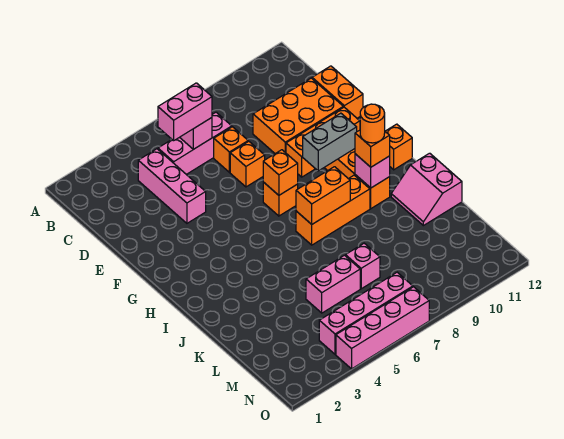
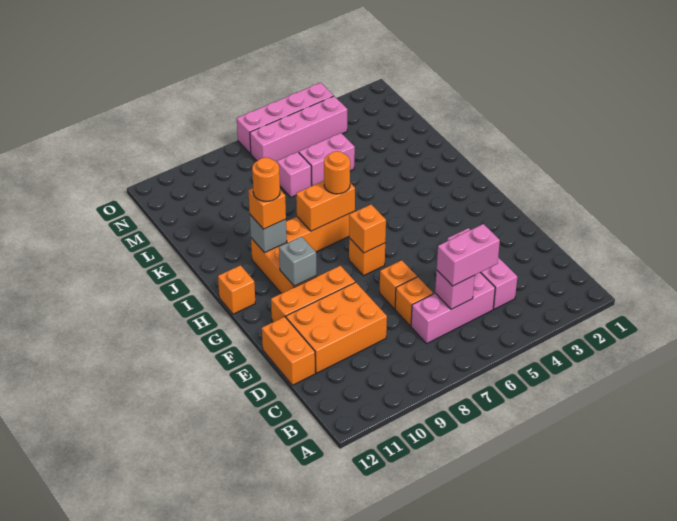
grey brick G9:G10 level 2 -> grey brick G10 level 2
none -> orange round brick I7 level 3
pink brick I10 level 2 -> grey brick I10 level 2
pink slope J11:K12 level 1 top 12 -> none

